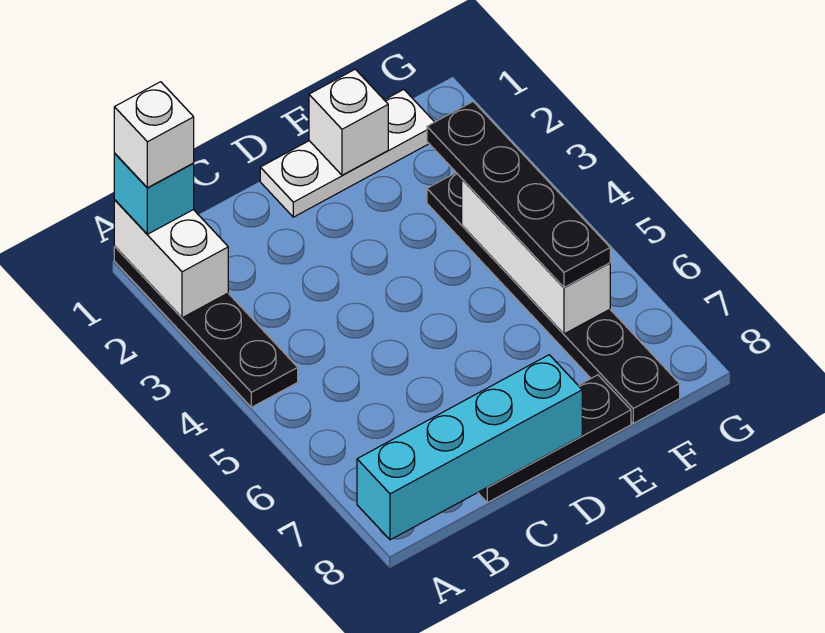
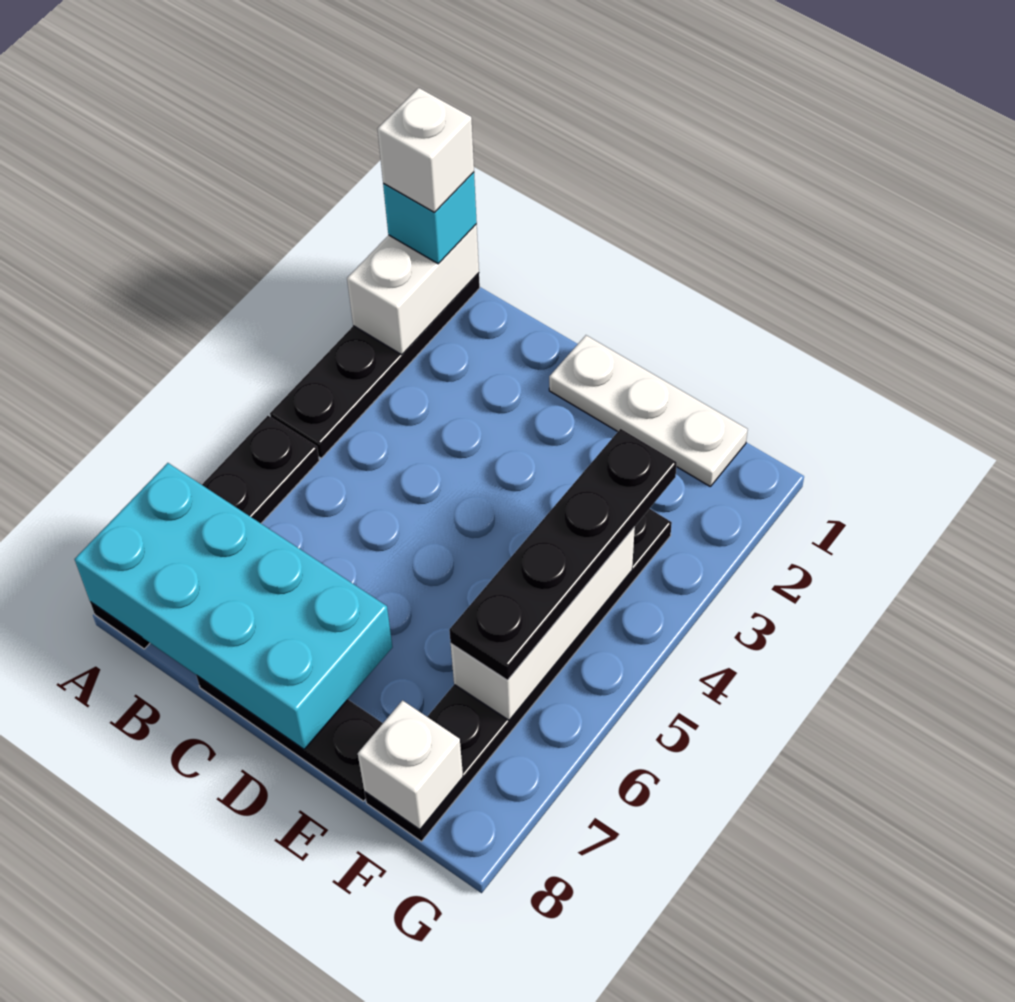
none -> black plate A5:A8 level 1
cyan brick A8:D8 level 2 -> cyan brick A7:D8 level 2
white brick E1 level 2 -> white brick F8 level 2

